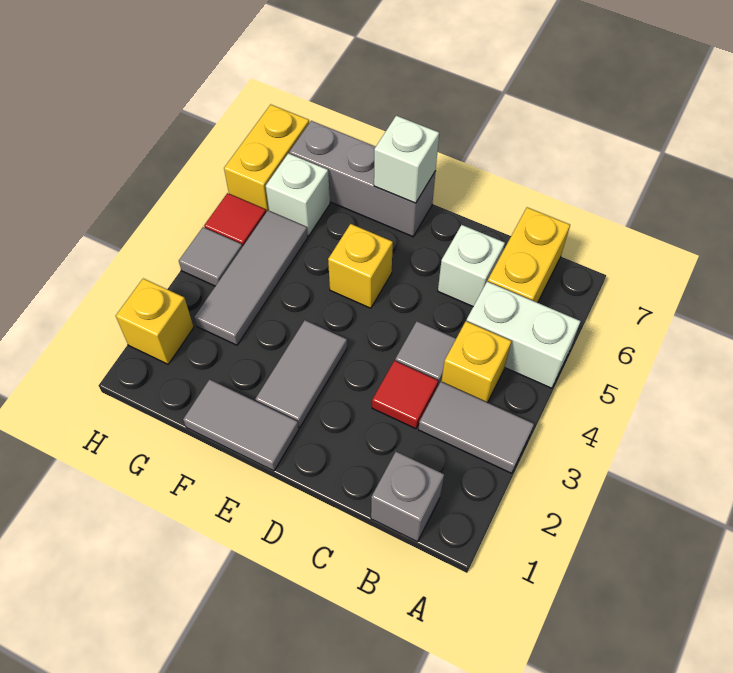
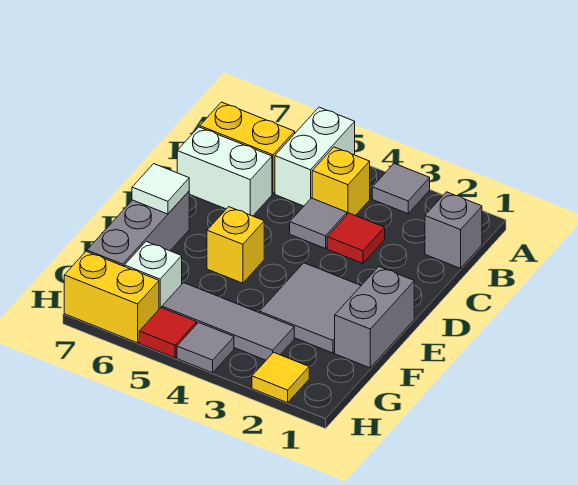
grey tile A3:B3 level 1 -> grey tile A3 level 1
white brick C6 level 1 -> white brick C6:C7 level 1
grey tile E1:F1 level 1 -> grey brick E1:F1 level 1
grey tile E2:E3 level 1 -> grey tile E2:F3 level 1
white brick E7 level 2 -> white tile E7 level 2
yellow brick H2 level 1 -> yellow tile H2 level 1

